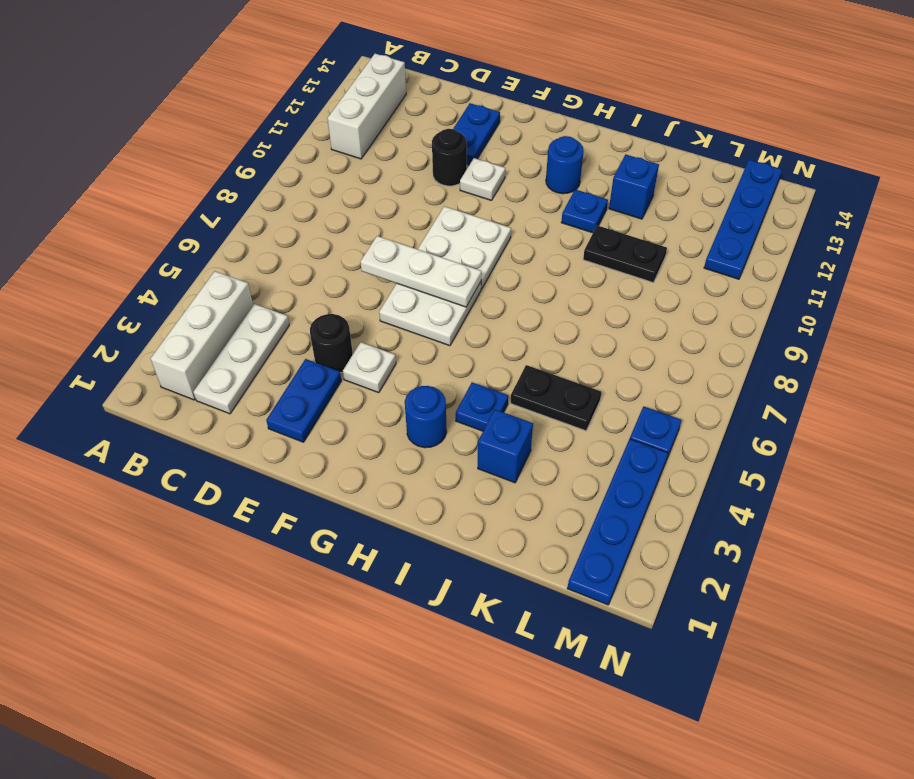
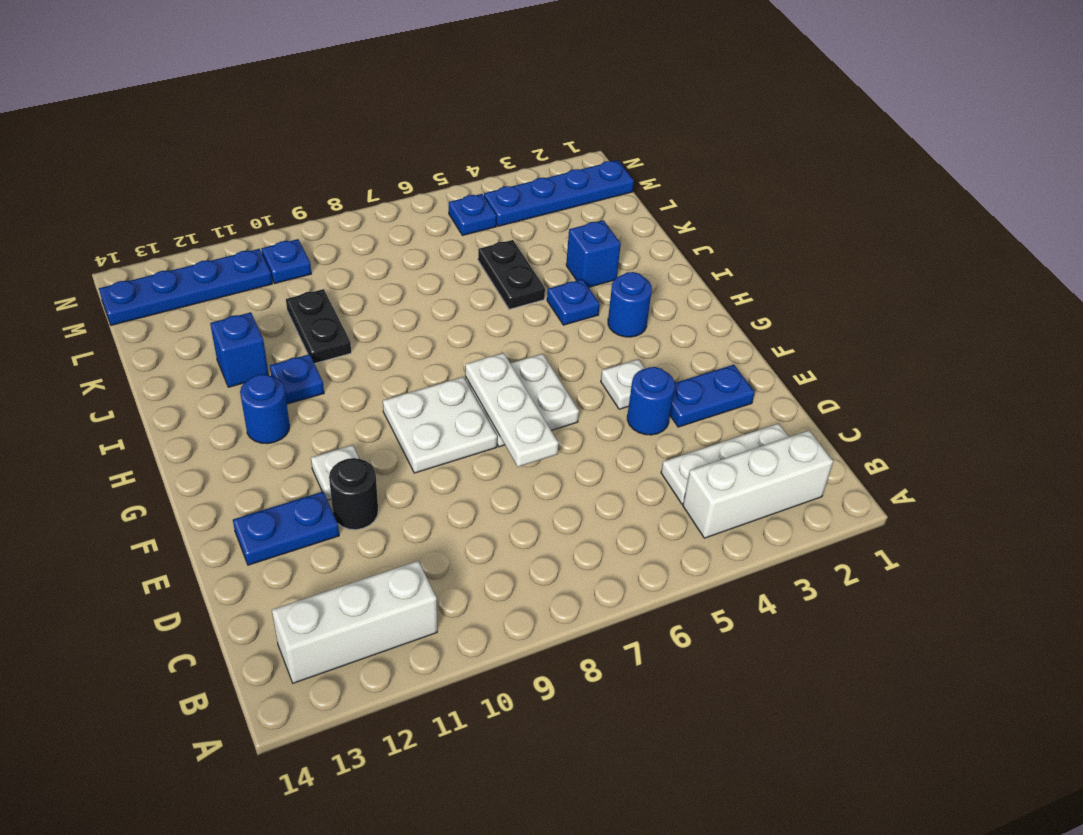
black round brick E4 level 1 -> blue round brick E4 level 1
none -> blue plate M10 level 1

